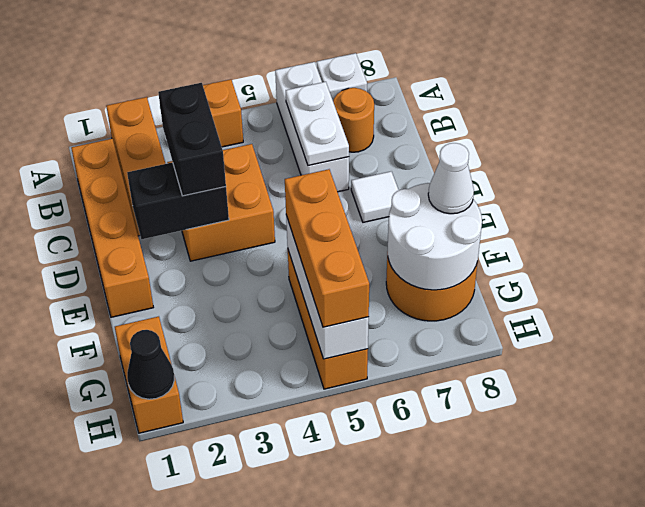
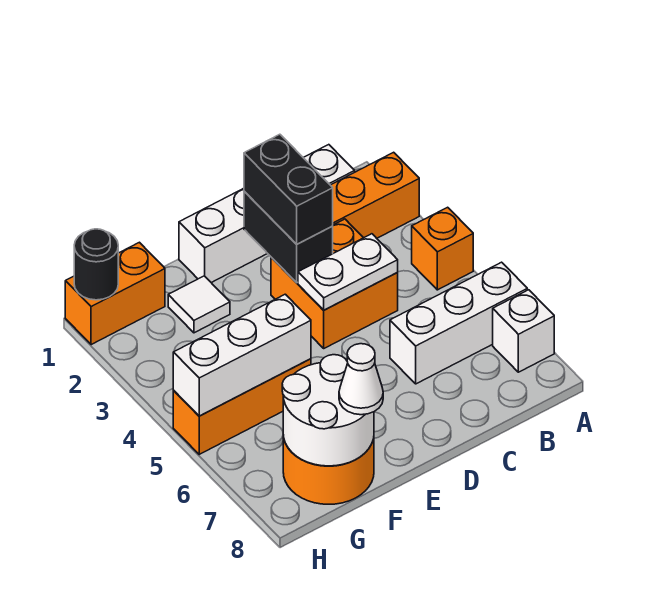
orange brick B1:E1 level 1 -> white brick B1:E1 level 1
white plate B6:C6 level 2 -> white plate C4:D4 level 2
orange round brick B7 level 1 -> none
black brick C3:D3 level 3 -> black brick D2:D3 level 3
white tile D7 level 1 -> white tile F2 level 1
orange brick F5:H5 level 3 -> none
black cone H1 level 2 -> black round brick H1 level 2

